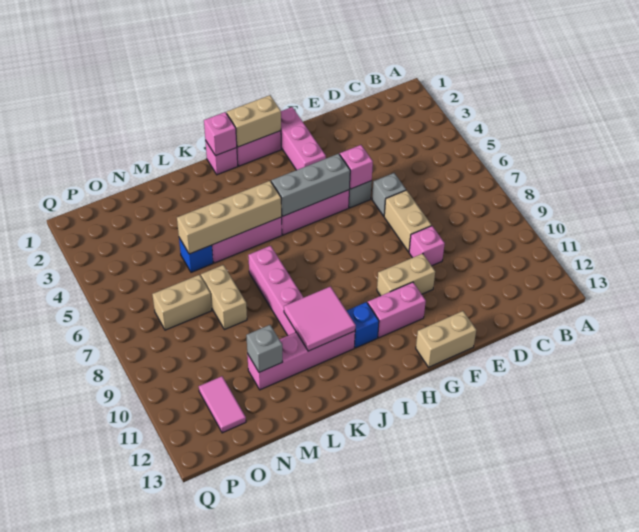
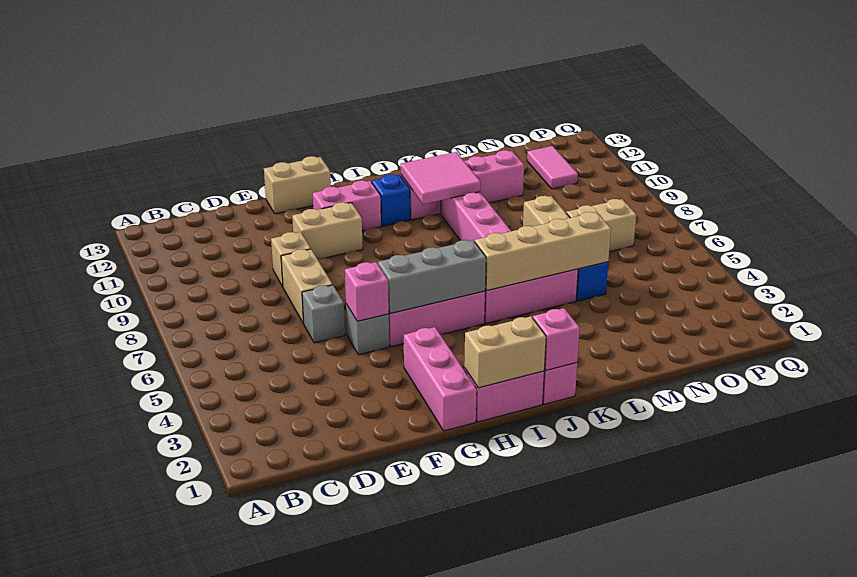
pink brick E9 level 1 -> tan brick E9 level 1
grey brick M11 level 2 -> none

